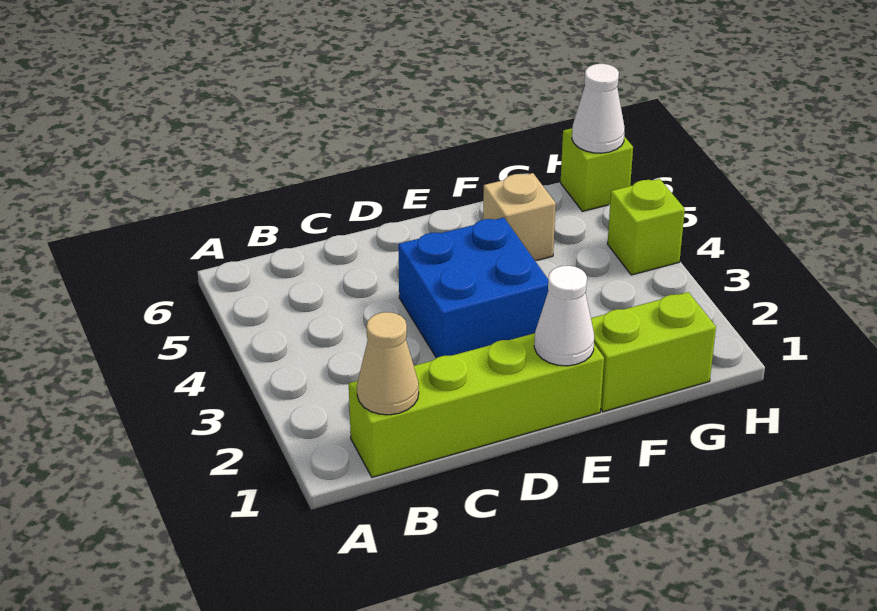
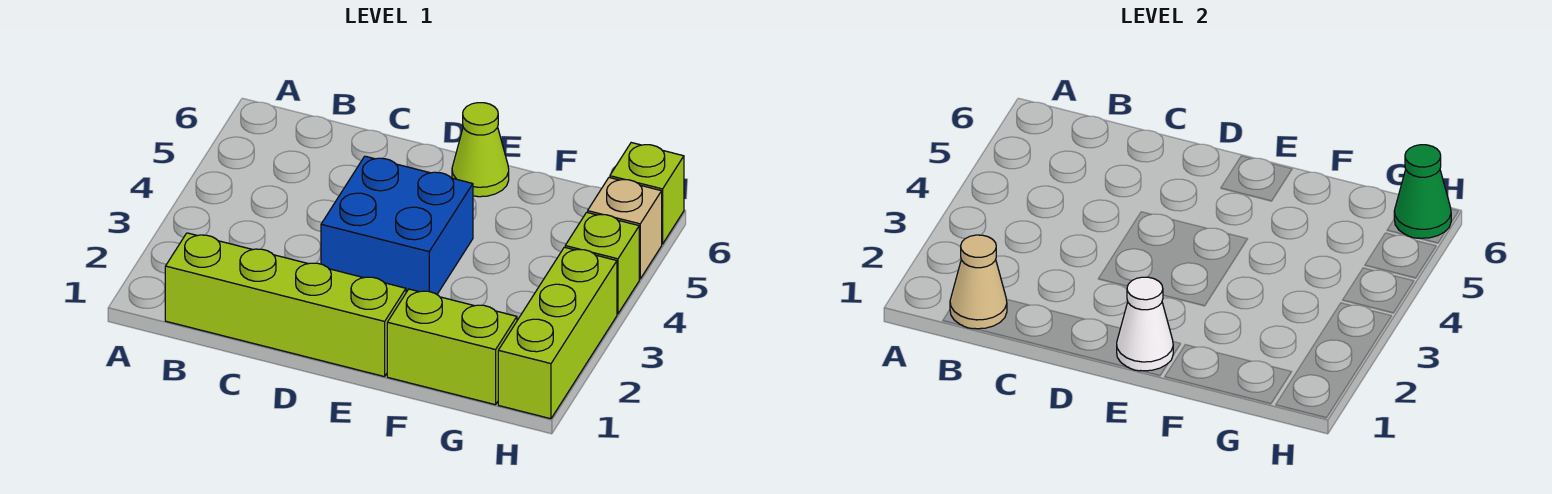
none -> lime cone E6 level 1
tan brick F5 level 1 -> tan brick H5 level 1
none -> lime brick H1:H3 level 1
white cone H6 level 2 -> green cone H6 level 2

